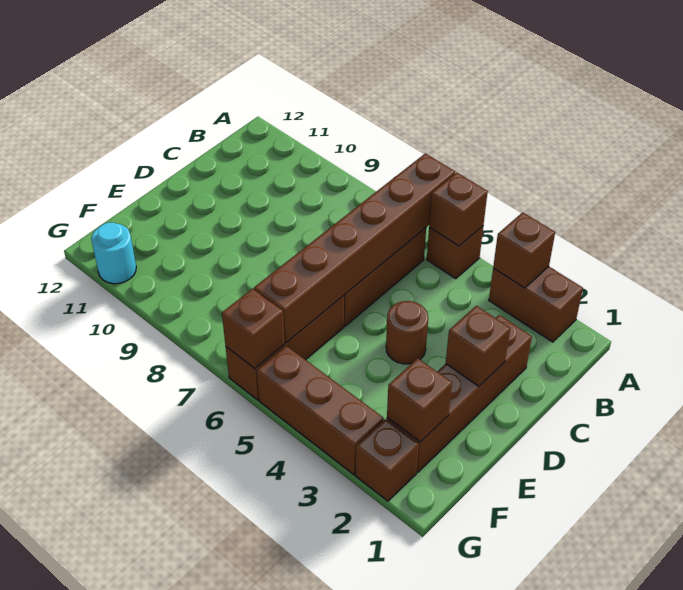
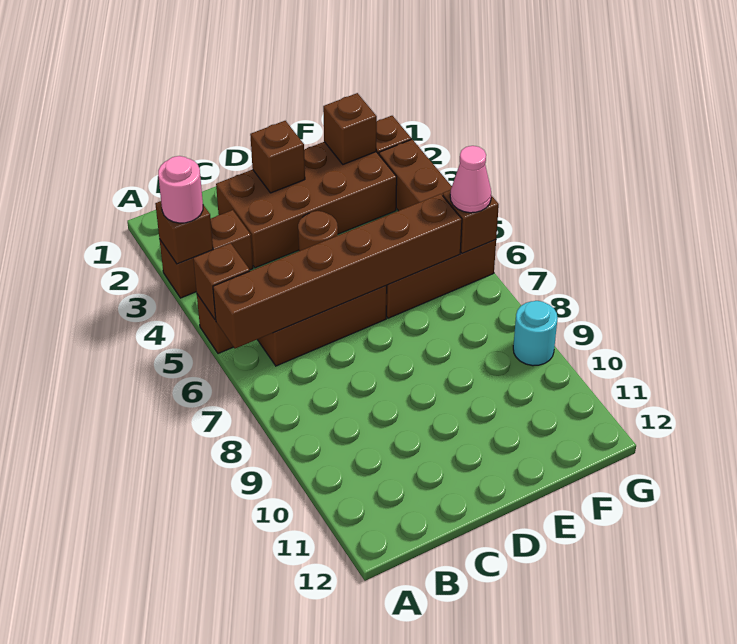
brown brick A2:A3 level 1 -> brown brick A3:B3 level 1
none -> pink round brick A3 level 3
brown brick C2:F2 level 1 -> brown brick C2:F3 level 1
none -> pink cone G6 level 3
cyan round brick G11 level 1 -> cyan round brick G9 level 1

